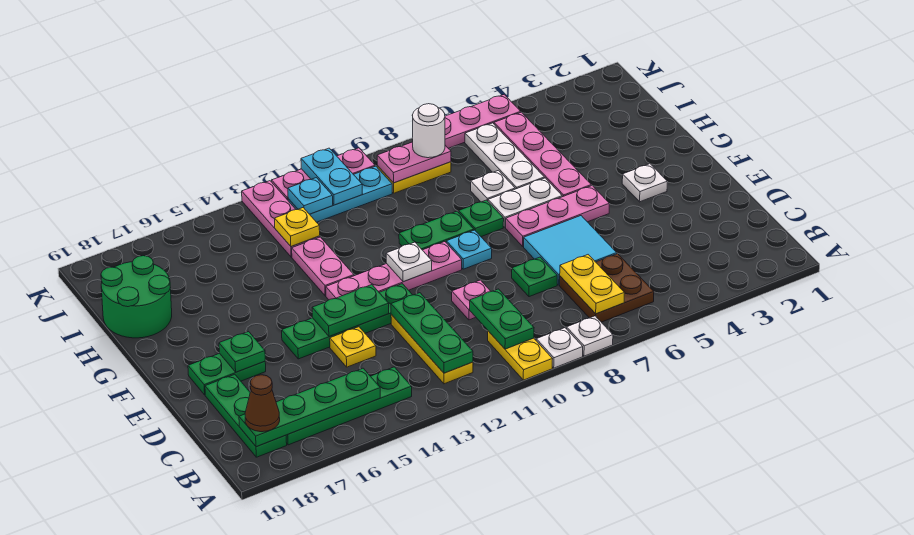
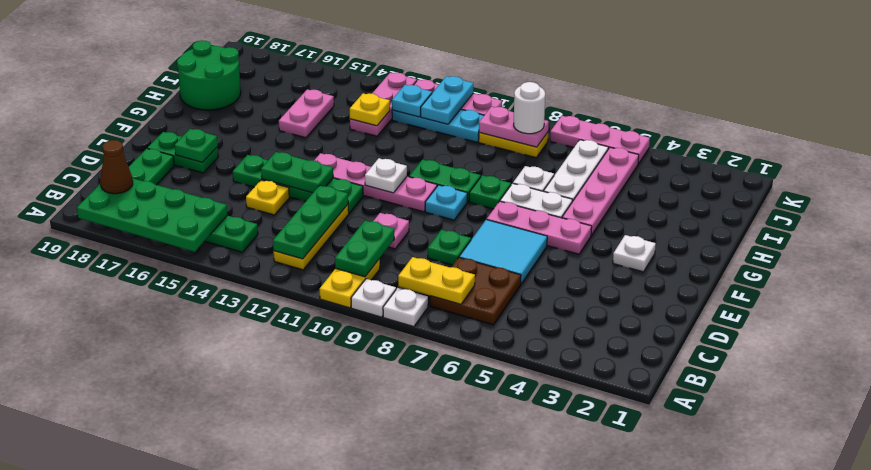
yellow plate B7:C7 level 2 -> yellow plate B7:B8 level 2
green plate B15:B18 level 2 -> green plate A15:B18 level 2
pink plate G13:H13 level 1 -> pink plate H15:I15 level 1

